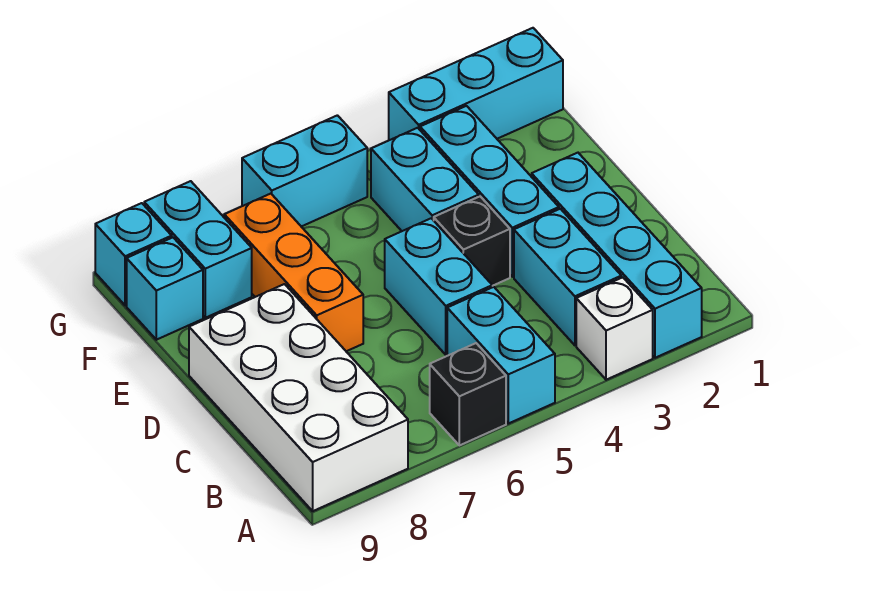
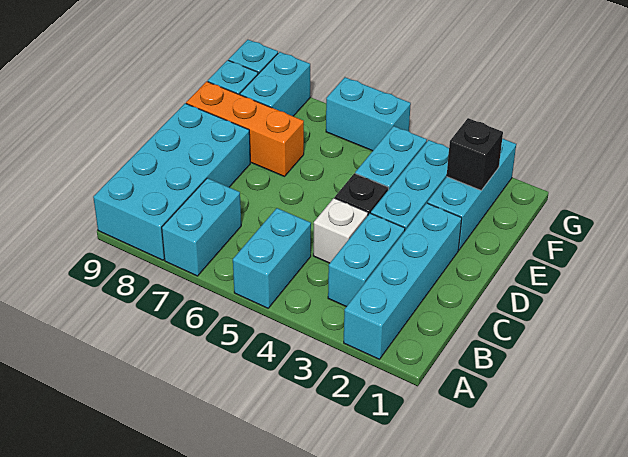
white brick A3 level 1 -> white brick C4 level 1
black brick A6 level 1 -> black brick F2 level 2
white brick A8:D9 level 1 -> cyan brick A8:D9 level 1
cyan brick C5:D5 level 1 -> cyan brick A7:B7 level 1
orange brick D7:F7 level 1 -> orange brick E7:E9 level 1
cyan brick G1:G3 level 1 -> cyan brick E2:G2 level 1

